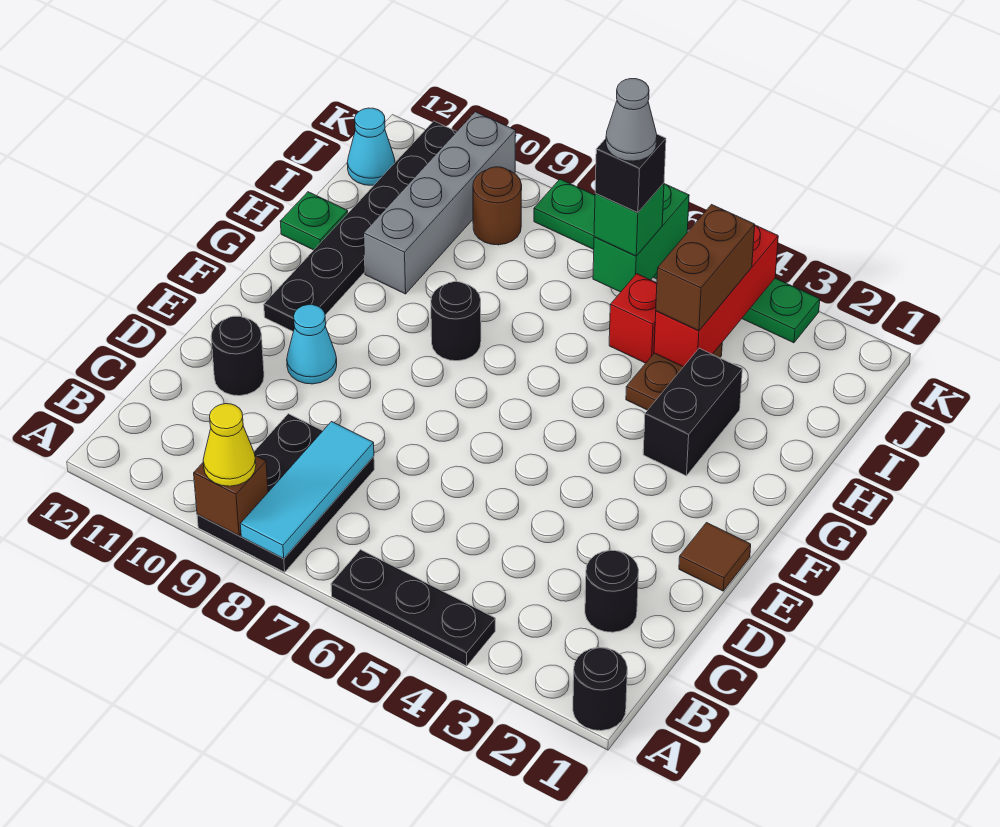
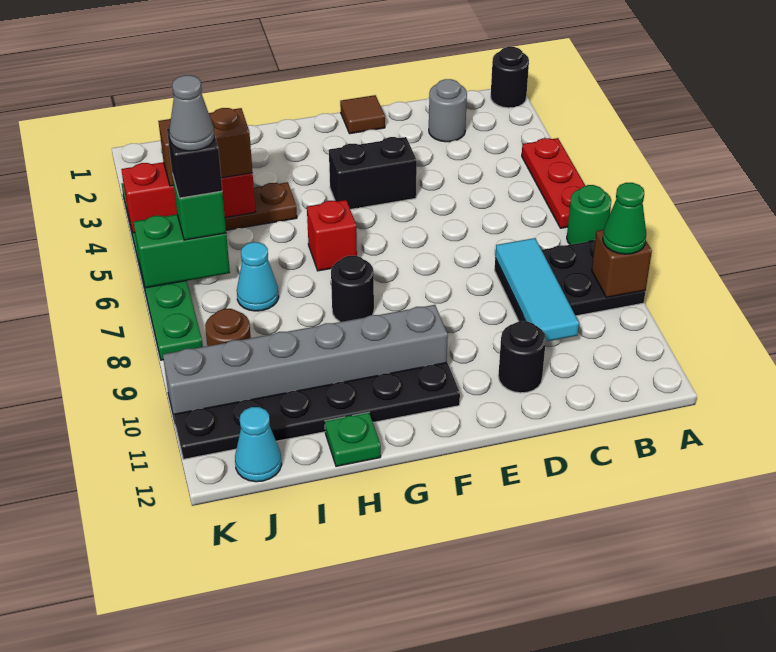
black plate A4:A6 level 1 -> red plate A4:A6 level 1
none -> green round brick A7 level 1
cyan tile A8:C8 level 2 -> cyan tile C8:C10 level 2
yellow cone A9 level 3 -> green cone A9 level 3
black round brick C2 level 1 -> grey round brick C2 level 1
cyan cone E10 level 1 -> cyan cone I7 level 1
black brick G3:H3 level 1 -> black brick E4:F4 level 1
grey brick H10:K10 level 1 -> grey brick F10:K10 level 1
red brick I5 level 1 -> red brick G6 level 1

